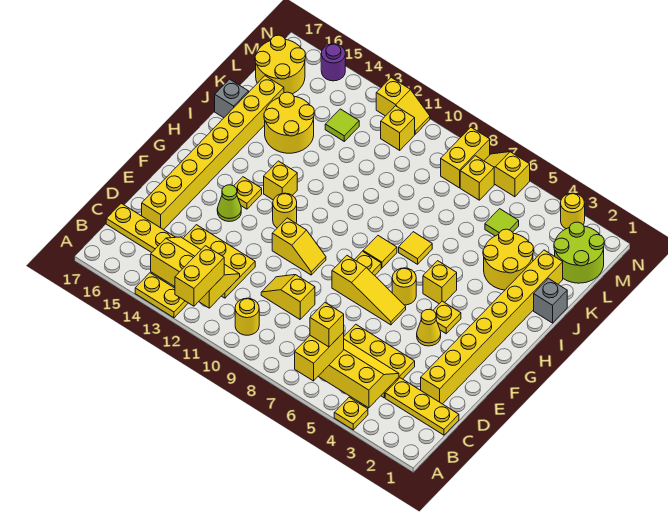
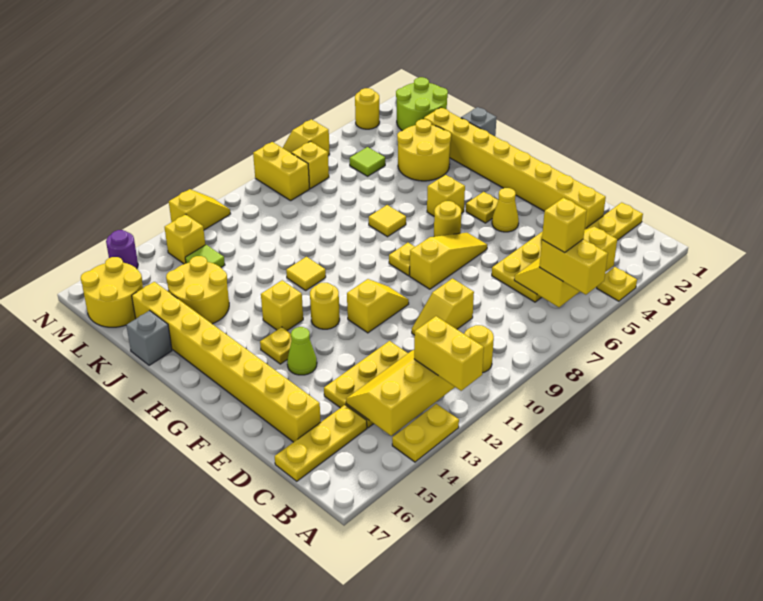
yellow tile H8 level 1 -> yellow tile I11 level 1
yellow brick M11 level 1 -> yellow brick M13 level 1

